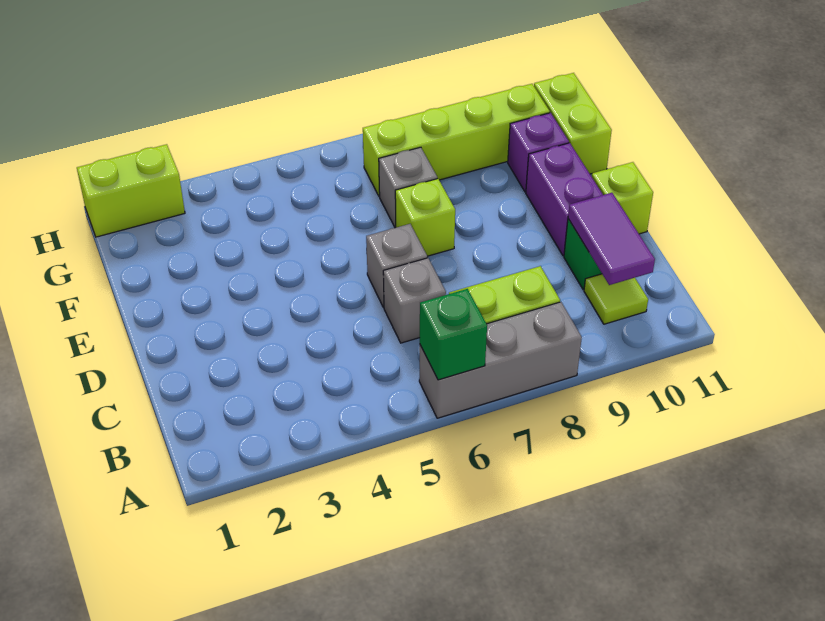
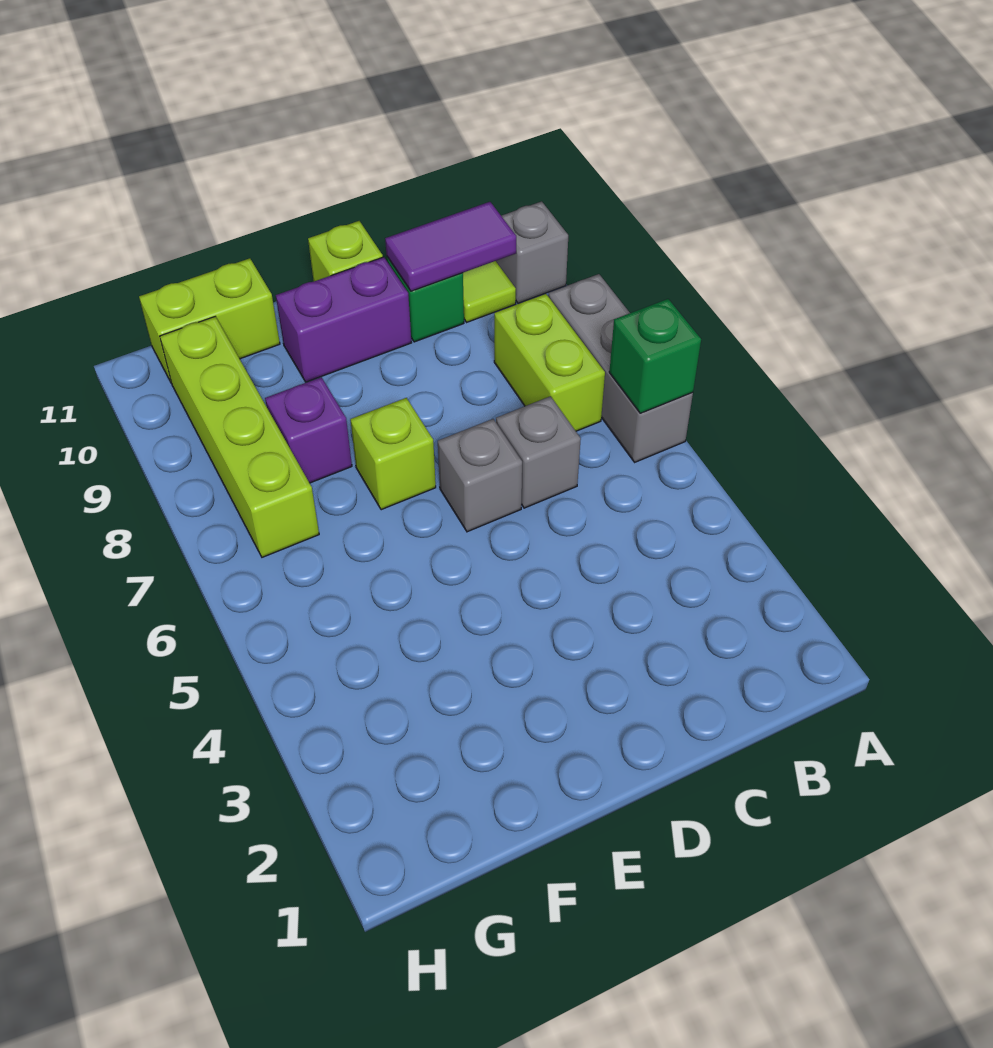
grey brick F7 level 1 -> grey brick A10 level 1
purple brick F10 level 1 -> purple brick F8 level 1
lime brick H1:H2 level 1 -> none

